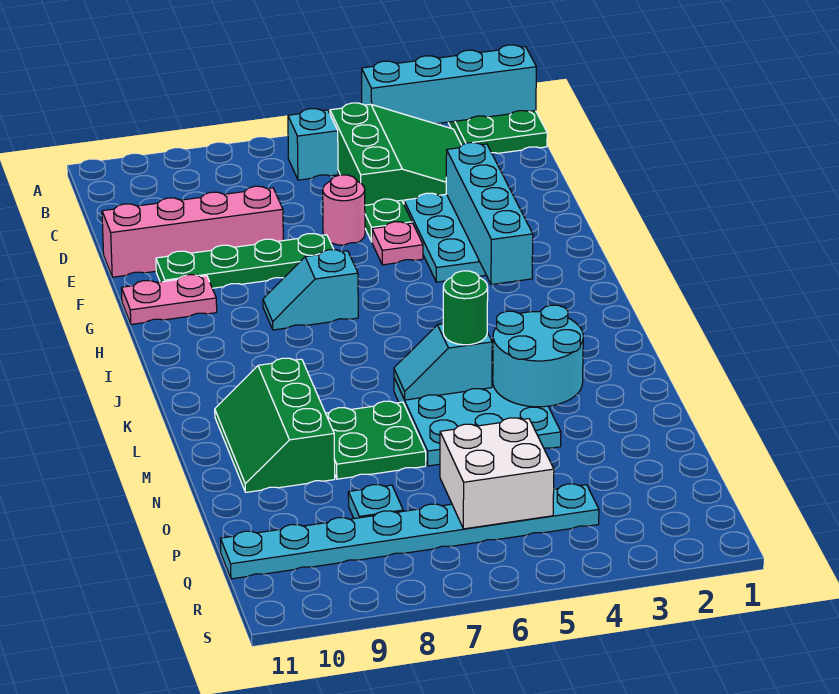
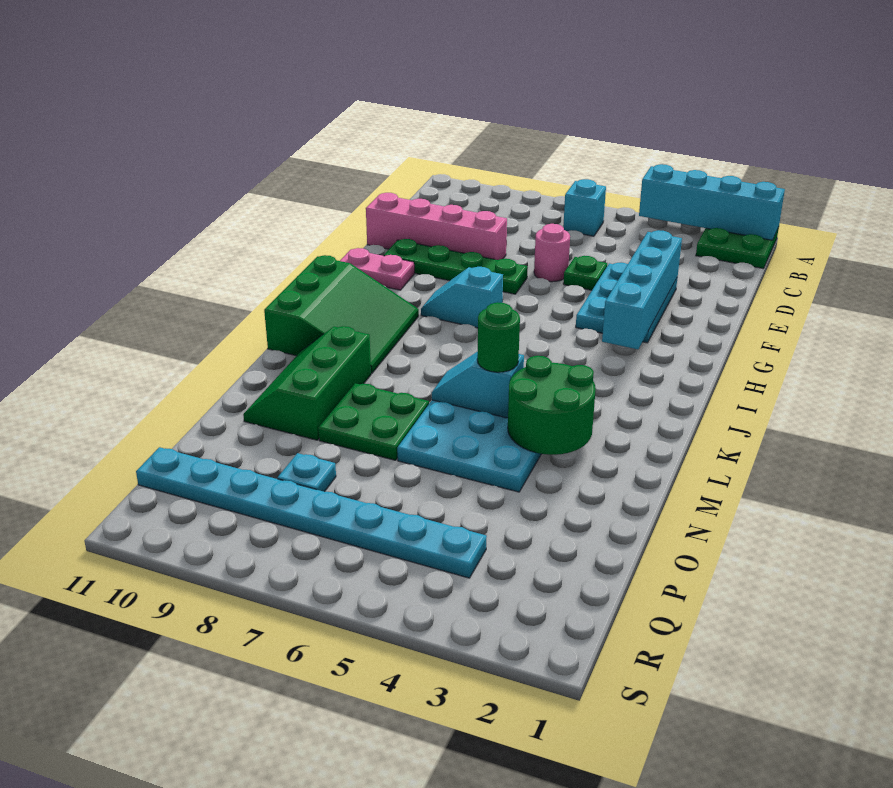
green slope B3:D5 level 1 top 5 -> green slope I9:K11 level 1 top 11
pink plate F5 level 1 -> none
cyan round brick L3:M4 level 2 -> green round brick L3:M4 level 2
white brick P5:Q6 level 2 -> none

